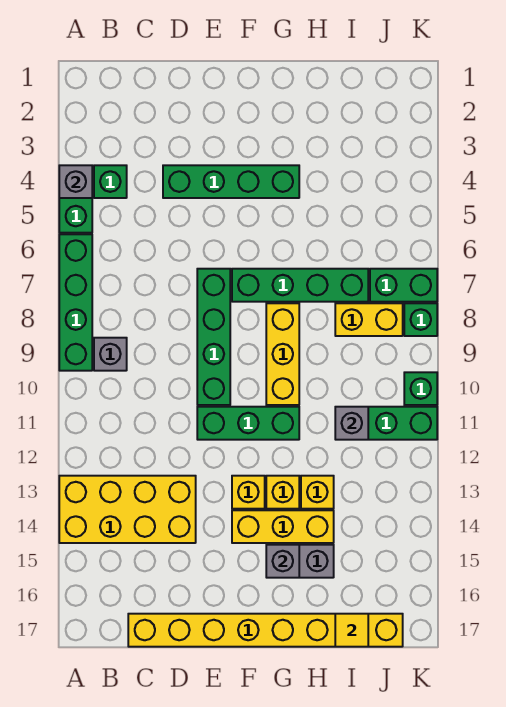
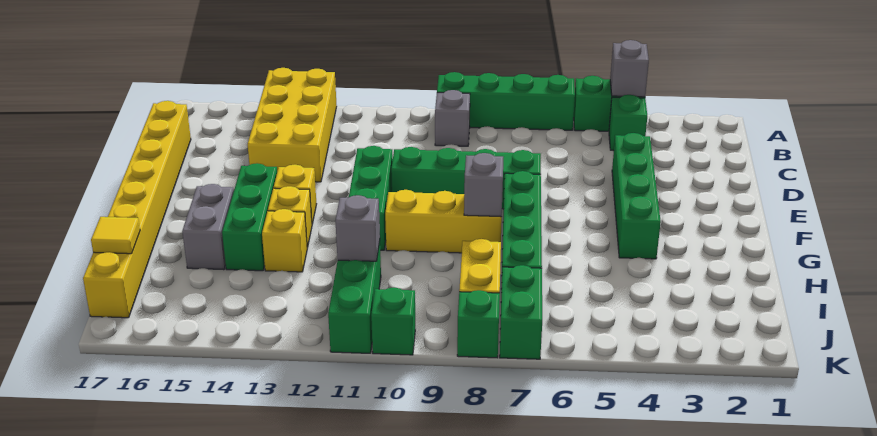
yellow brick F14:H14 level 1 -> green brick F14:H14 level 1
grey brick G15 level 2 -> grey brick G8 level 2

